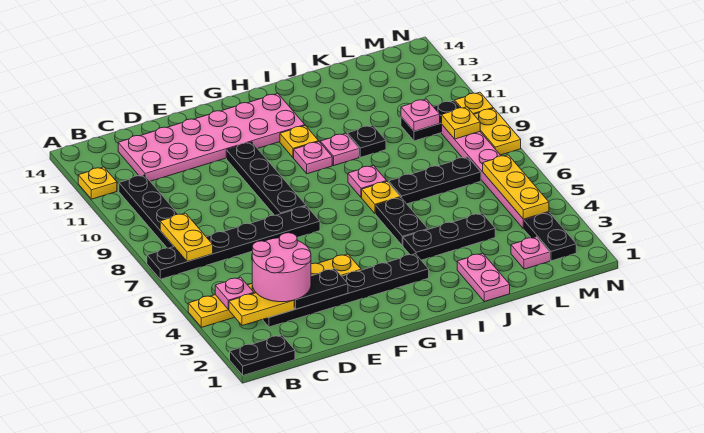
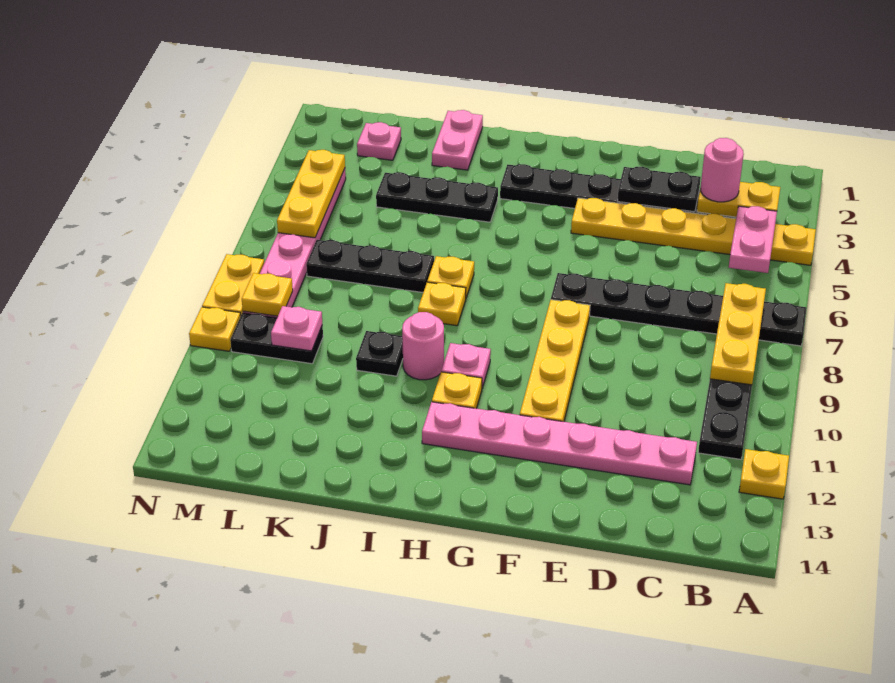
black plate A1:B1 level 1 -> none
pink plate B4 level 2 -> pink plate B4:B5 level 2
yellow plate B7:B8 level 2 -> yellow plate B7:B9 level 2
pink round brick C3:D4 level 3 -> pink round brick C3 level 3
pink plate C12:H13 level 1 -> pink plate C12:H12 level 1
black plate F8:F11 level 1 -> yellow plate F8:F11 level 1
black plate I5:I6 level 1 -> none
pink plate I8 level 1 -> yellow plate I8 level 1
pink plate I10 level 1 -> pink round brick I10 level 1
black plate M2:M3 level 1 -> none

